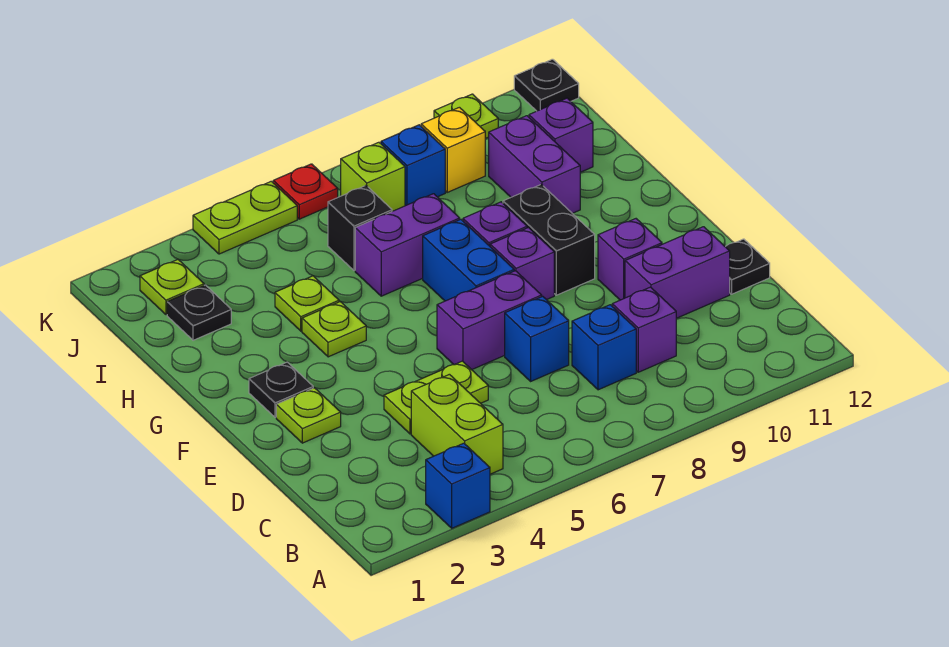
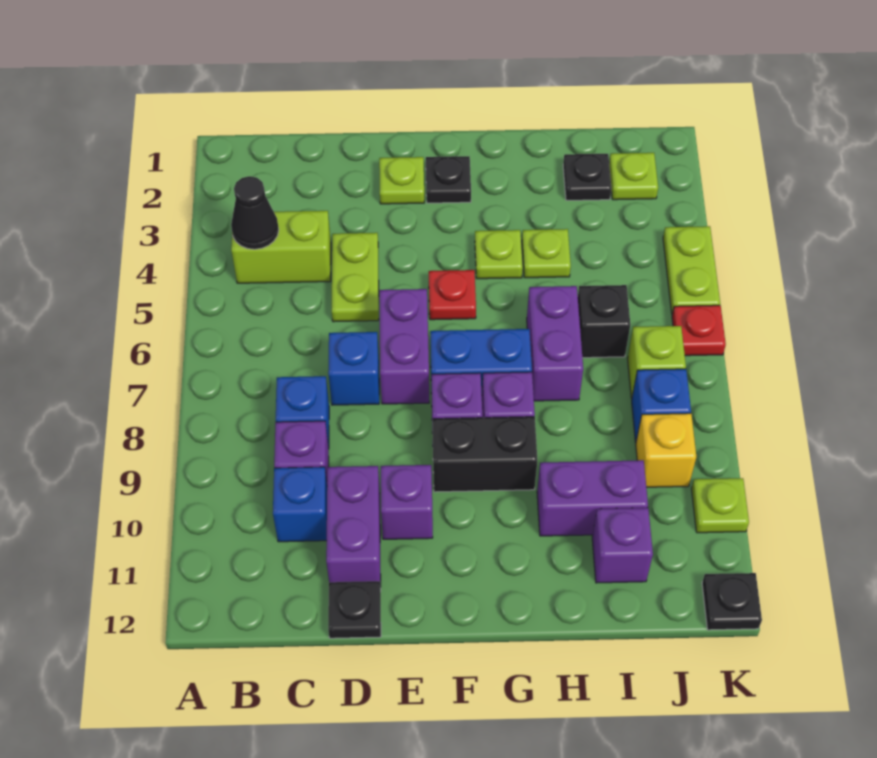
blue brick A3 level 1 -> blue brick C10 level 1
none -> black cone B4 level 2
none -> red plate F5 level 1

